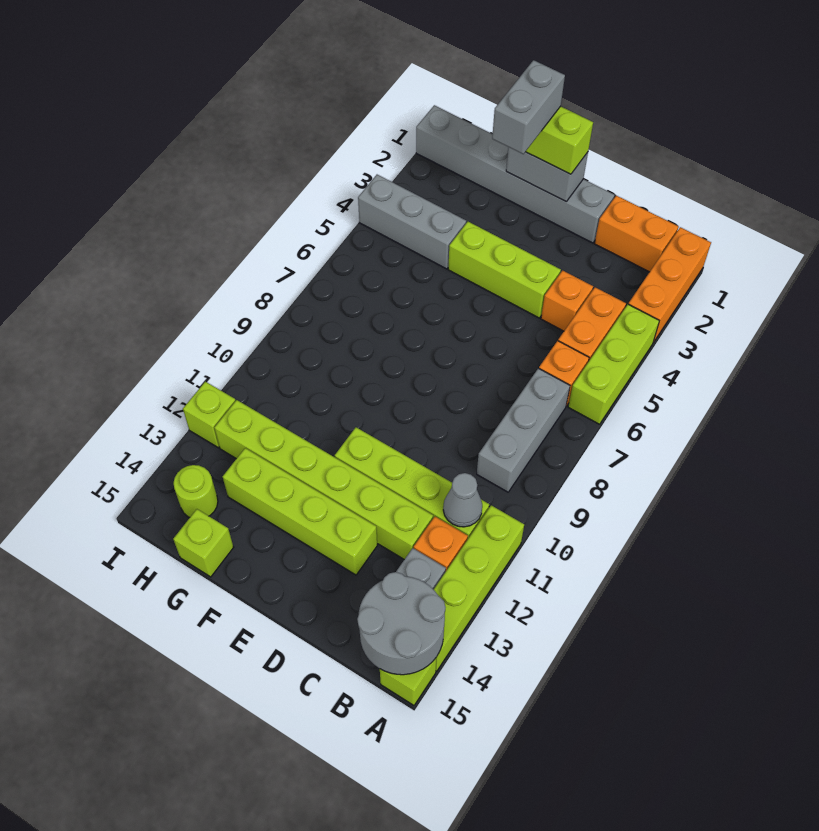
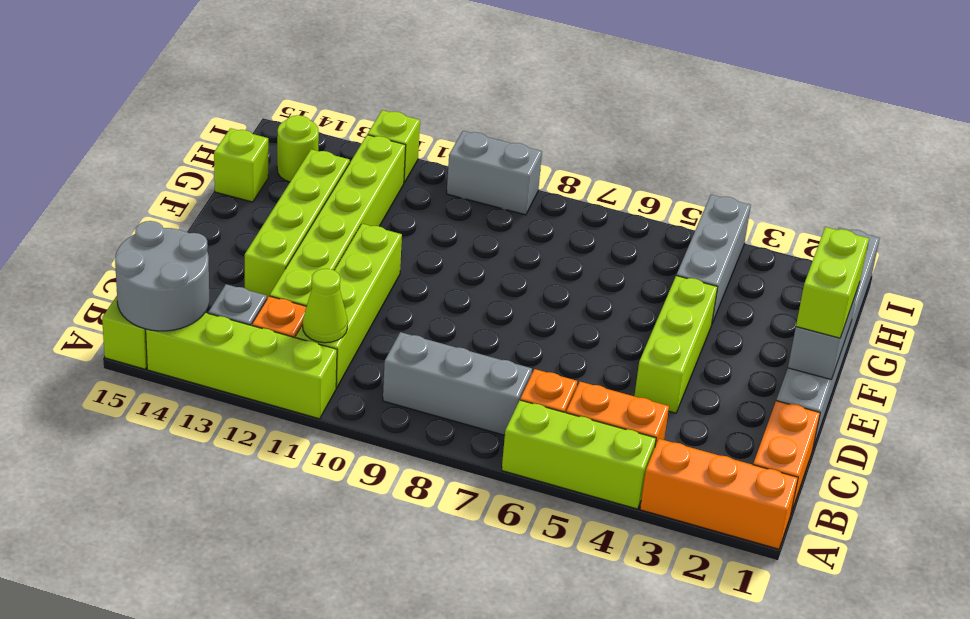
grey cone B11 level 2 -> lime cone B11 level 2
orange brick C4 level 1 -> none
grey brick F1:F2 level 4 -> grey brick I9:I10 level 1

